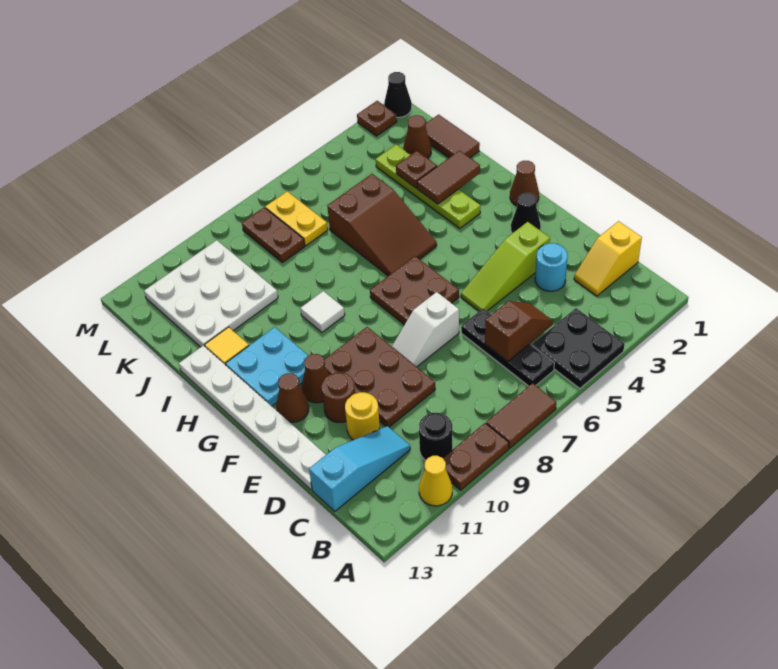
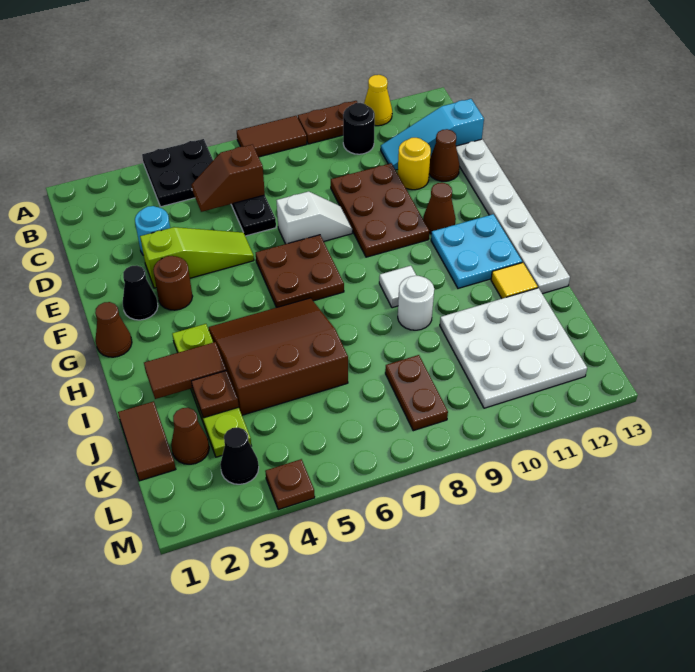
yellow slope C1:C2 level 1 top 1 -> none
brown round brick E11 level 1 -> brown round brick F3 level 1
brown cone F12 level 1 -> brown cone D12 level 1
brown slope H5:J6 level 1 top J -> brown slope H4:J6 level 1 top J
none -> white round brick I9 level 1
yellow plate K7:L7 level 1 -> none
black cone M1 level 1 -> black cone L3 level 1
brown plate M2 level 1 -> brown plate M4 level 1

